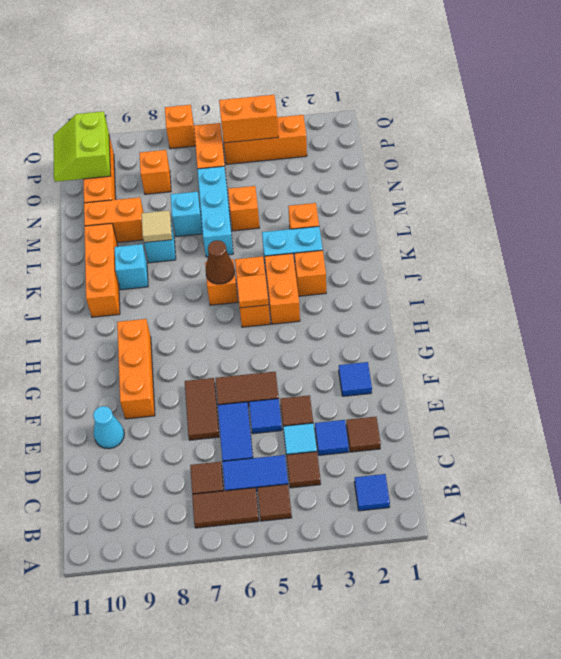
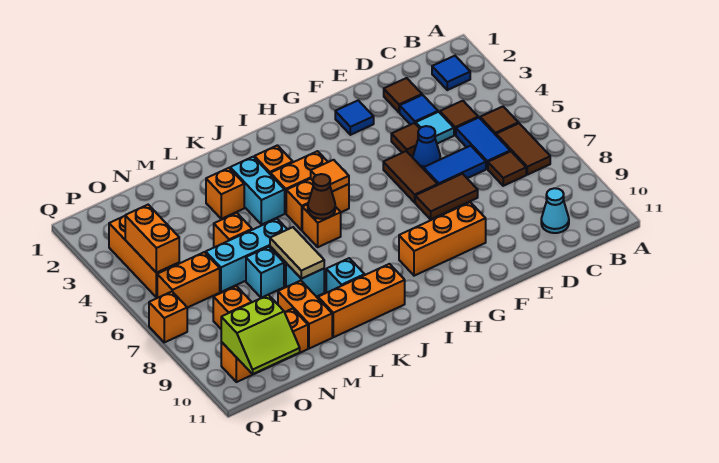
blue tile E5 level 1 -> blue cone E5 level 1
cyan cone E10 level 1 -> cyan cone C10 level 1
tan tile L8 level 2 -> tan tile L7:L8 level 2

